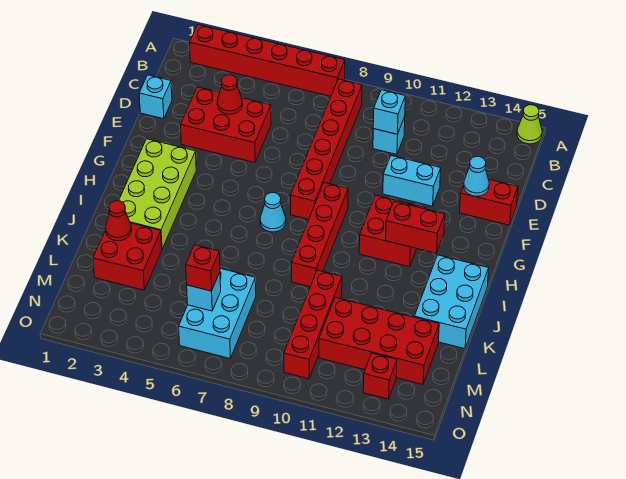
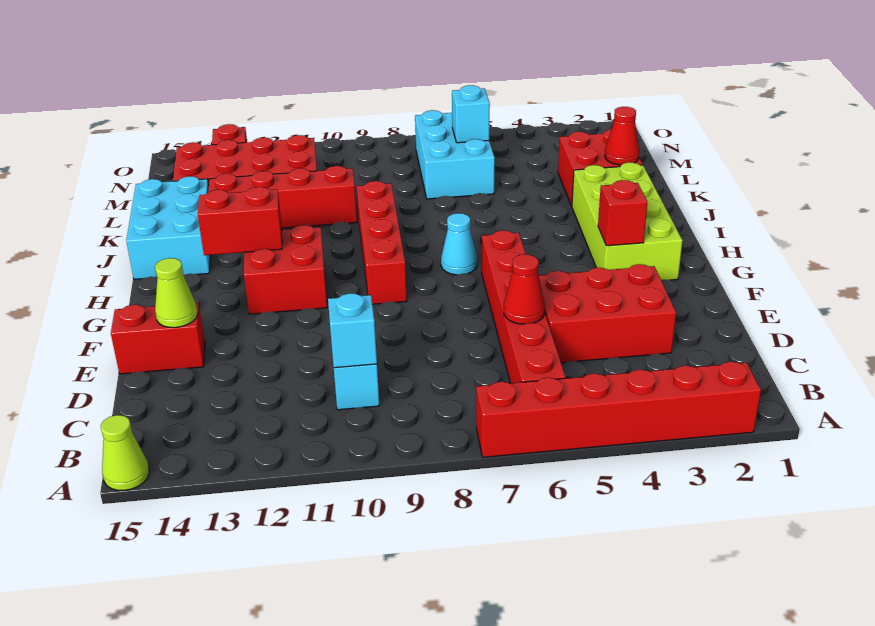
red brick B8:G8 level 1 -> red brick B6:G6 level 1
cyan brick D1 level 1 -> none
red cone D4 level 2 -> red cone D6 level 2
cyan brick E11:E12 level 1 -> none
cyan cone E14 level 2 -> lime cone E14 level 2
red brick K10:N10 level 1 -> red brick K10:K13 level 1
red brick M6 level 3 -> red brick G3 level 2

